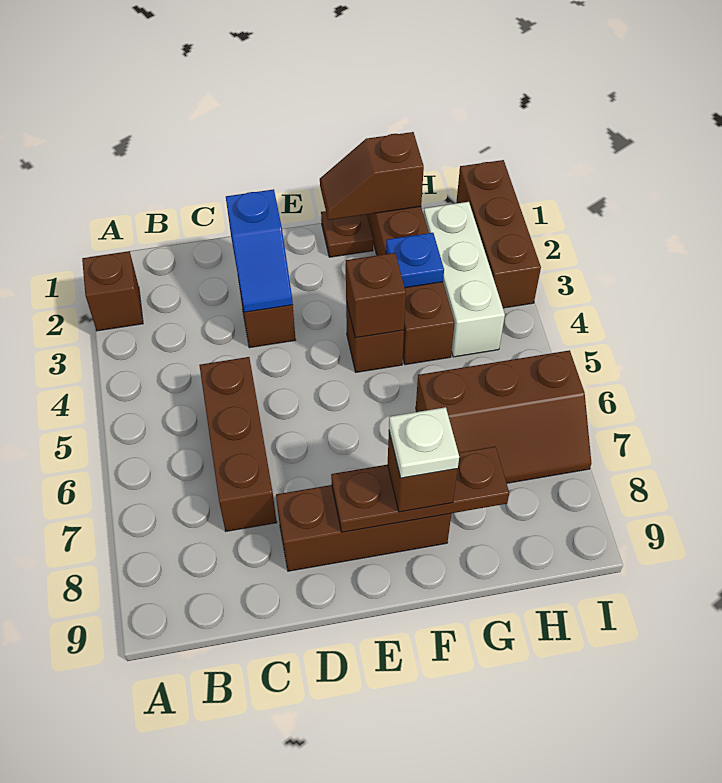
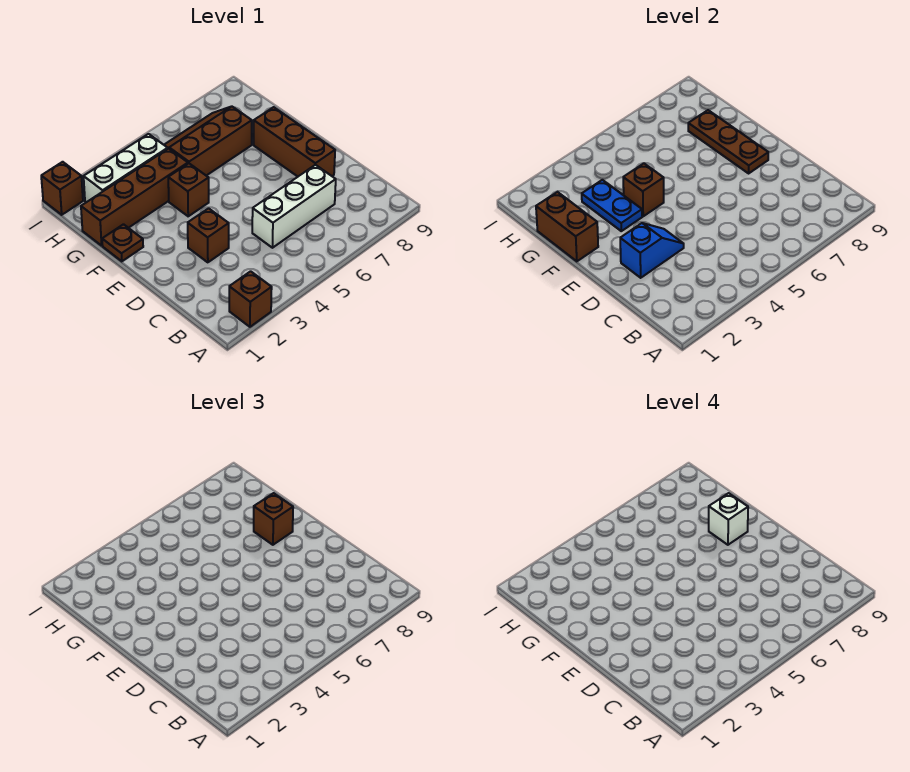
brown brick C5:C7 level 1 -> white brick C5:C7 level 1
brown slope F1:G1 level 2 top G -> brown brick F1:G1 level 2
white plate F8 level 4 -> white brick F8 level 4
blue plate G3 level 2 -> blue plate F3:G3 level 2
brown slope G6:I7 level 1 top 6 -> brown slope G5:H7 level 1 top G
brown brick I1:I3 level 1 -> brown brick I1 level 1

